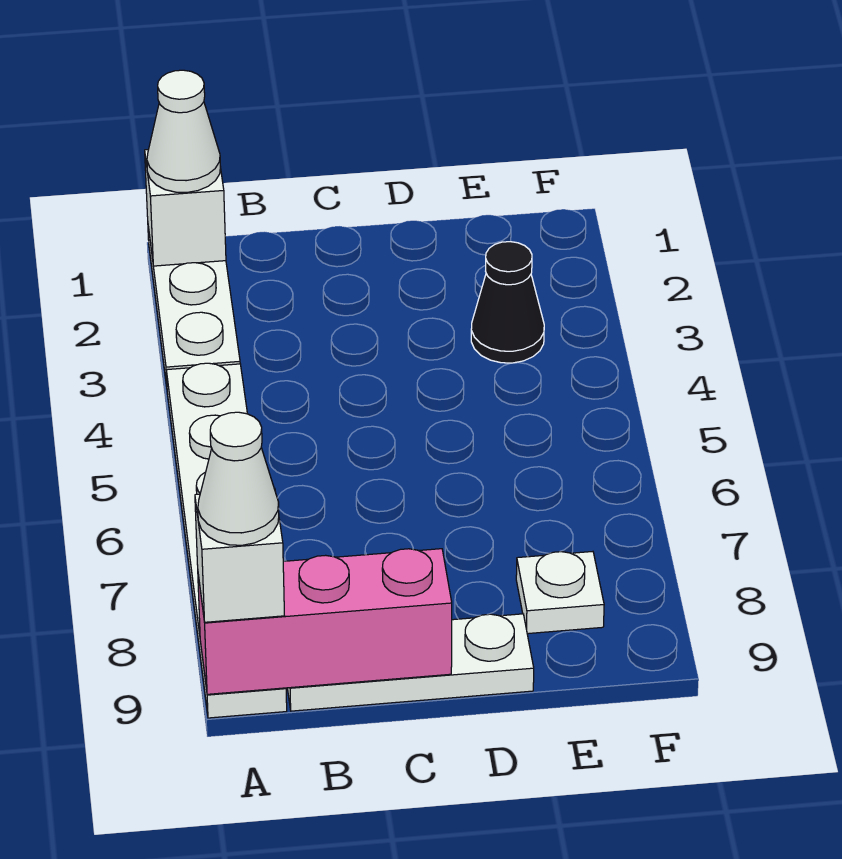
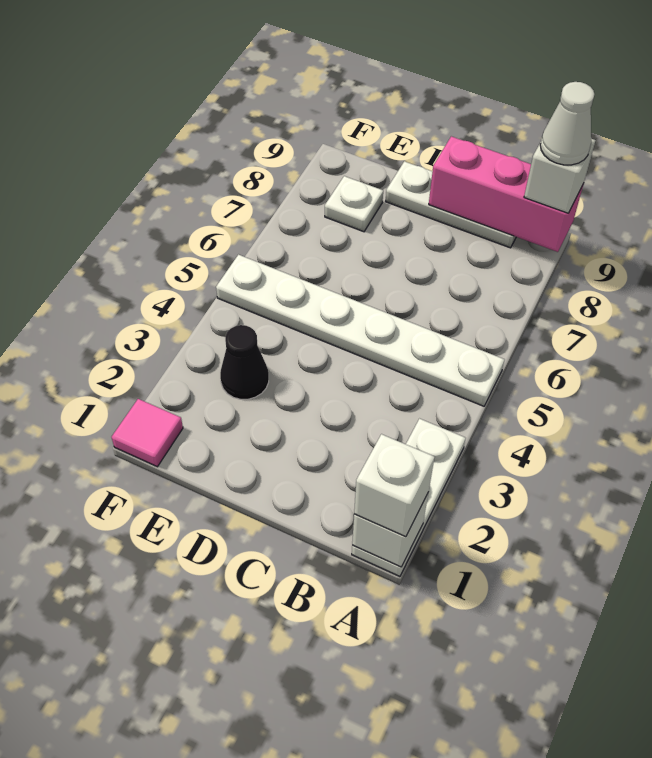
white cone A1 level 3 -> white brick A1 level 3
white plate A4:A9 level 1 -> white plate A5:F5 level 1
none -> pink tile F1 level 1

